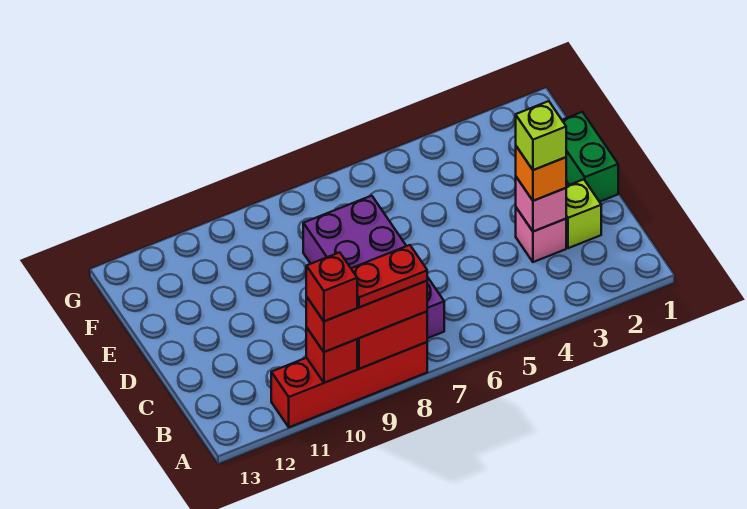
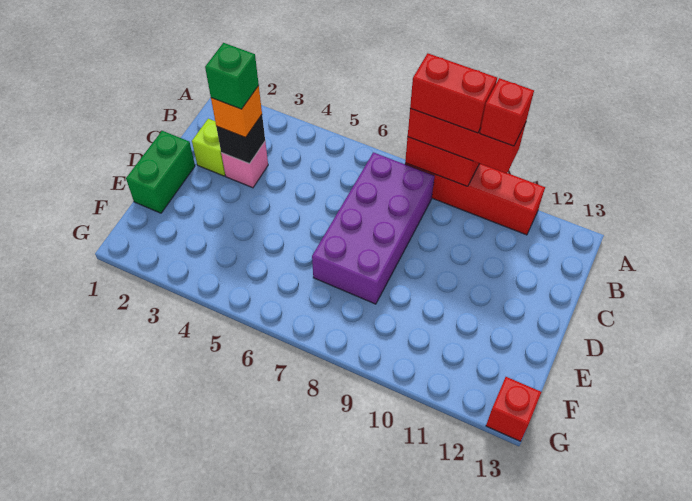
red plate A8:A9 level 4 -> red brick A8:A9 level 4
red brick A10 level 2 -> red brick G13 level 1
pink brick C3 level 2 -> black brick C3 level 2
lime brick C3 level 4 -> green brick C3 level 4

